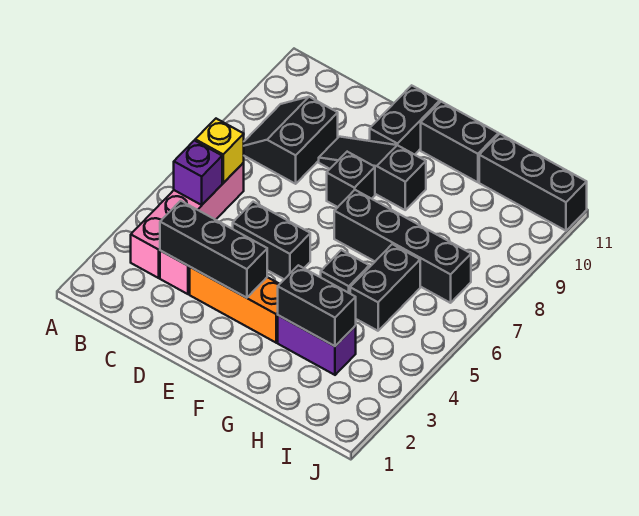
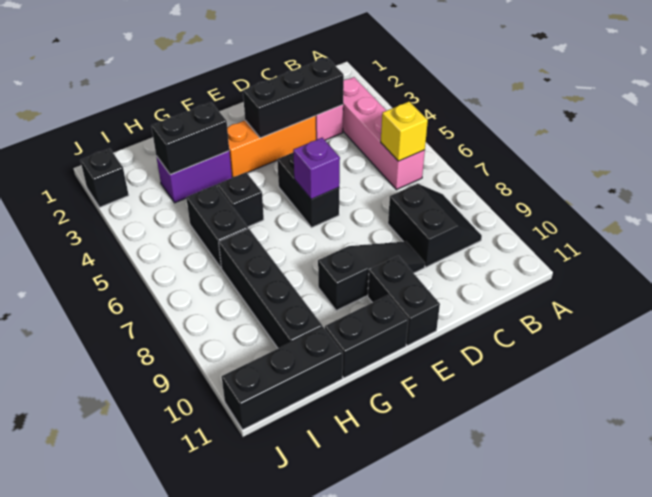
purple brick B5 level 2 -> purple brick E6 level 2
black brick D5:E5 level 1 -> black brick E5:E6 level 1
black brick E8 level 1 -> black brick J2 level 1
black brick F7:I7 level 1 -> black brick H7:H10 level 1

